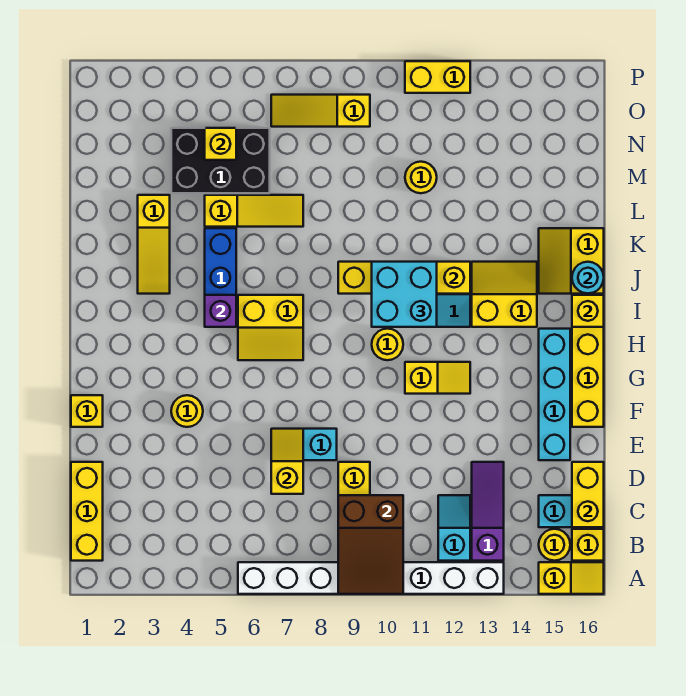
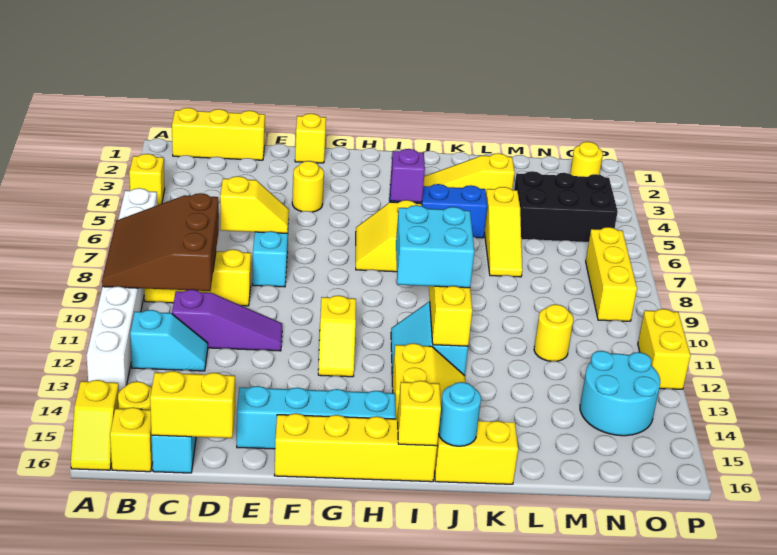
brown slope A9:C10 level 2 top C -> brown slope A8:C10 level 2 top C
purple slope B13:D13 level 1 top B -> purple slope C11:E11 level 1 top C
yellow round brick H10 level 1 -> yellow round brick O2 level 1
black brick M4:N6 level 1 -> black brick M4:O5 level 1
yellow brick N5 level 2 -> yellow brick A4 level 1
none -> cyan round brick N13:O14 level 1
yellow slope O7:O9 level 1 top 9 -> yellow brick O7:O9 level 1

